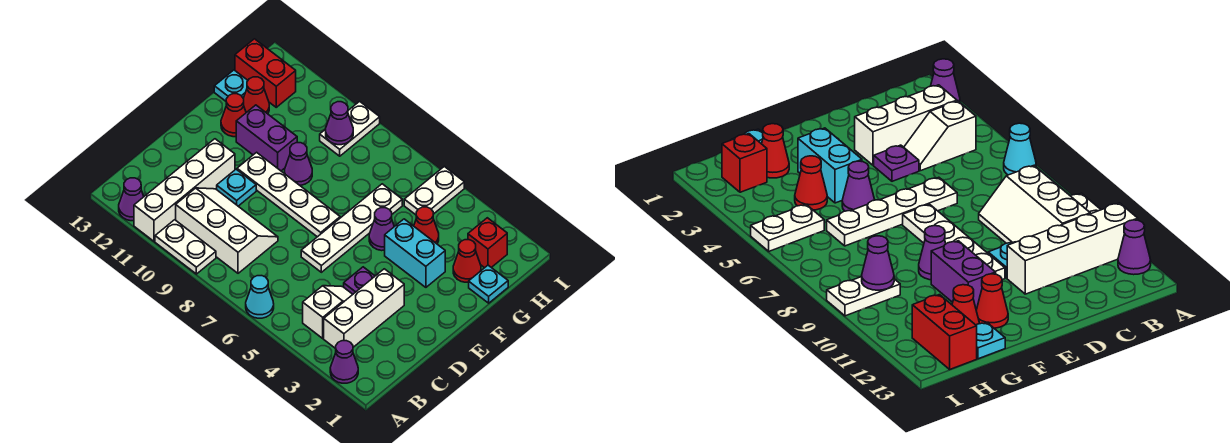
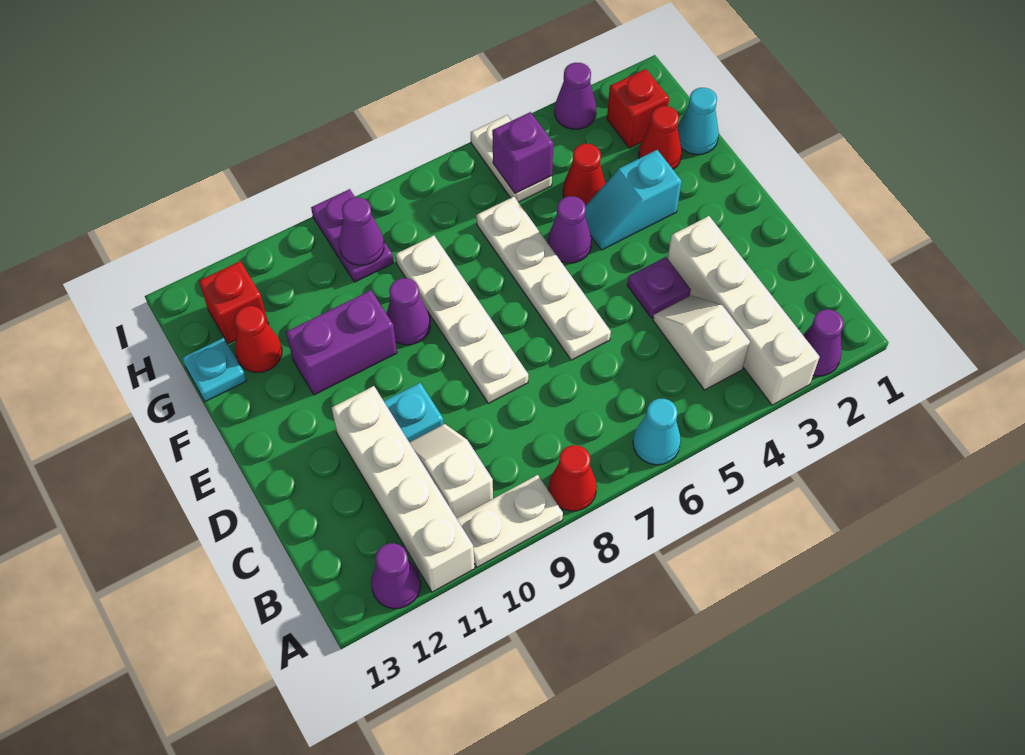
white brick B3:D3 level 1 -> white brick A3:D3 level 1
white slope B8:C10 level 1 top B -> white slope B10:C10 level 1 top B
white plate E7:E10 level 1 -> white plate D8:G8 level 1
cyan brick F3:F4 level 1 -> cyan slope F3:F4 level 1 top 3
red cone F12 level 1 -> red cone A8 level 1
cyan plate G1 level 1 -> cyan cone G1 level 1
none -> purple brick H5 level 2
white plate H9:I9 level 1 -> purple plate H9:I9 level 1
red brick H12:H13 level 1 -> red brick H12 level 1
none -> purple cone I3 level 1

